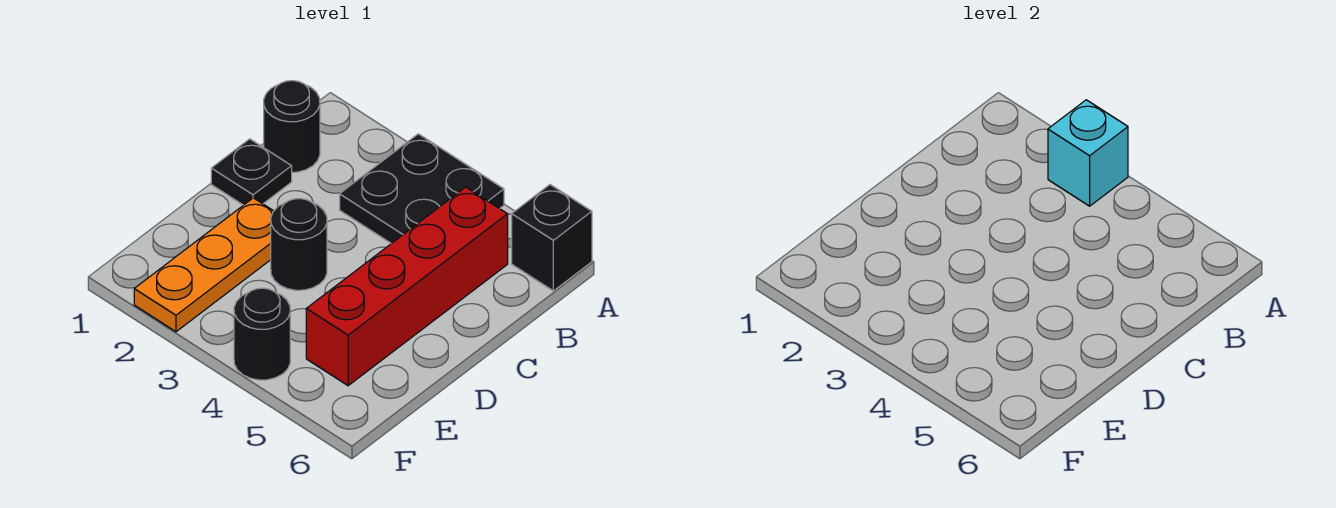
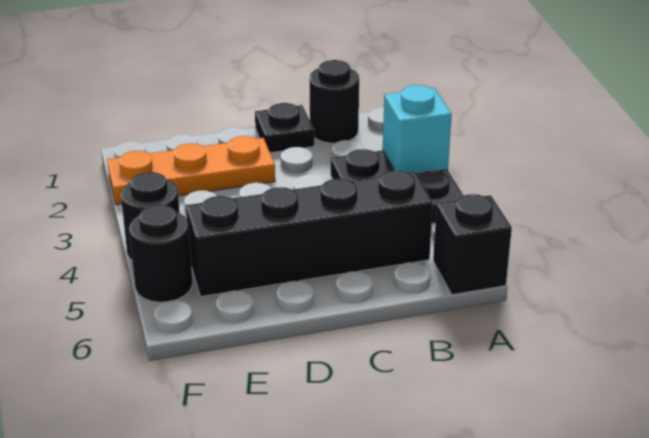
red brick B5:E5 level 1 -> black brick B5:E5 level 1
black round brick D3 level 1 -> black round brick F5 level 1

